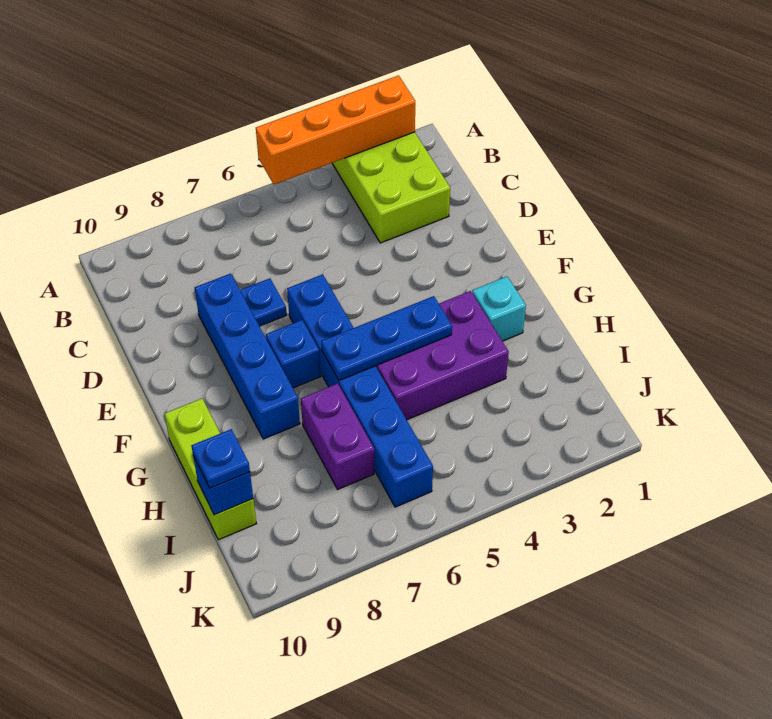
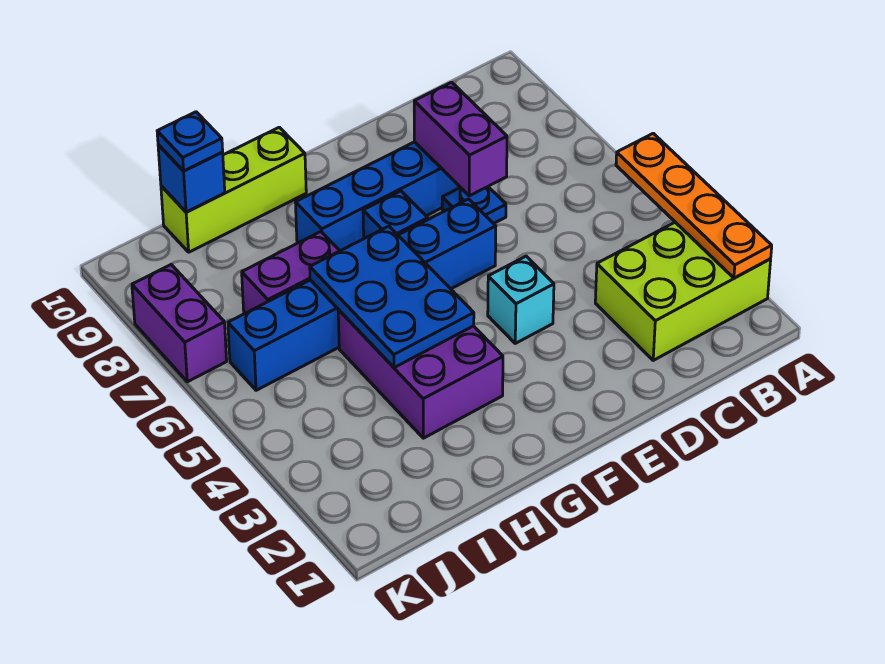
orange brick A2:A5 level 2 -> orange plate A2:A5 level 2
none -> purple brick D7:D8 level 2
cyan brick G2 level 1 -> cyan brick E4 level 1
blue plate G4:G6 level 2 -> blue plate G4:H6 level 2
none -> purple brick K7:K8 level 1

